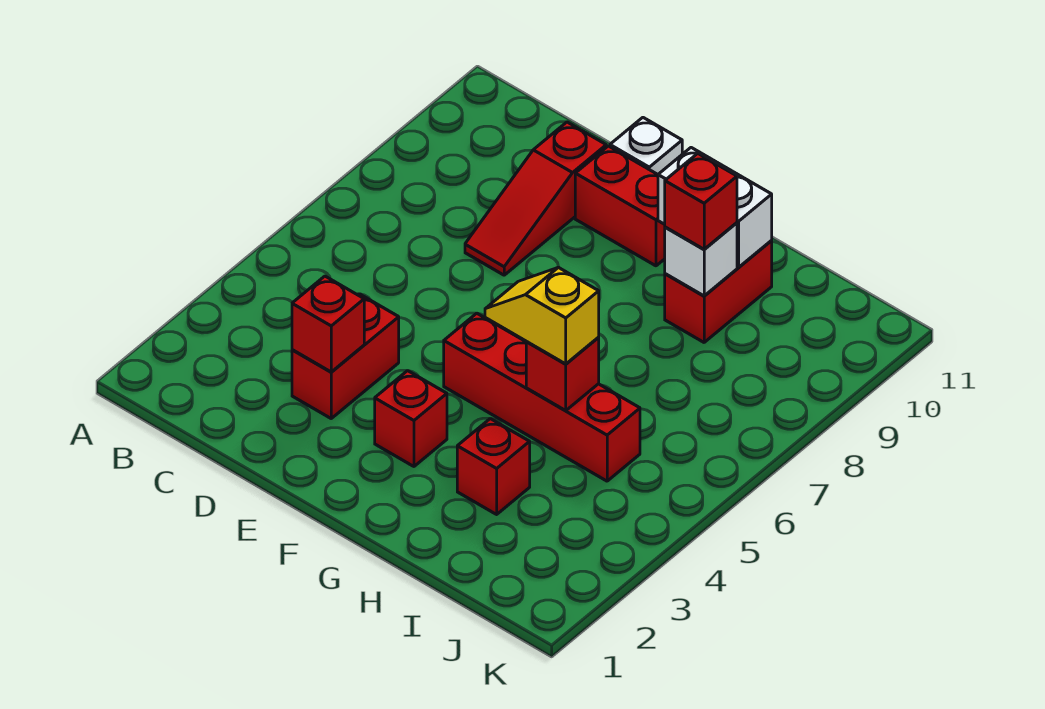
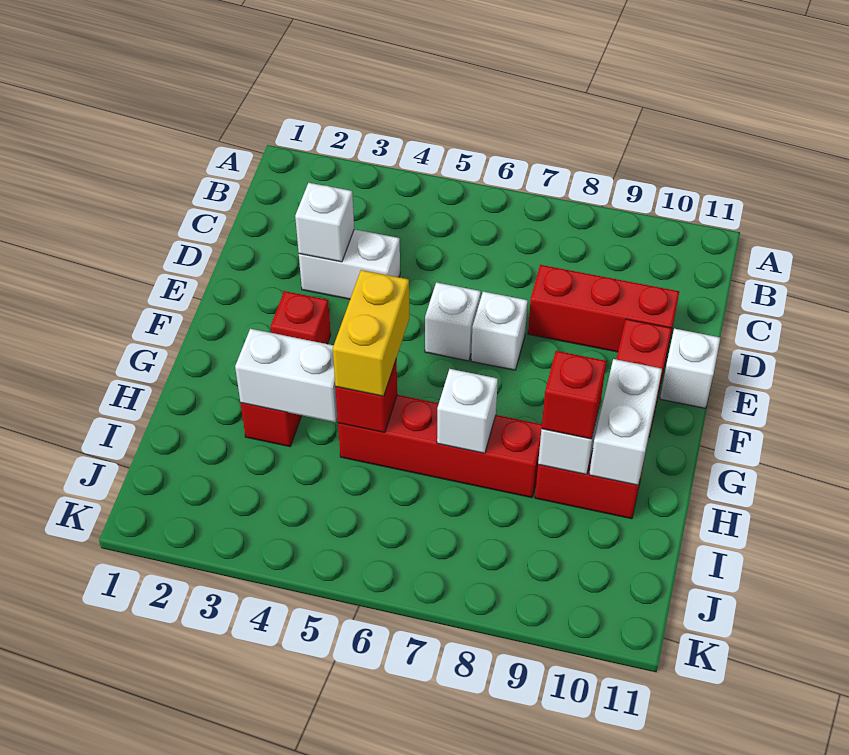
red brick D3:D4 level 1 -> white brick D3:D4 level 1
red brick D3 level 2 -> white brick D3 level 2
red slope D8:D10 level 1 top 10 -> red brick D8:D10 level 1
none -> white brick E6 level 1
none -> white brick E7 level 1
red brick F5:I5 level 1 -> red brick H5:H8 level 1
yellow slope G5:H5 level 3 top H -> yellow brick G5:H5 level 3
none -> white brick H3:H4 level 2
none -> white brick H7 level 2

